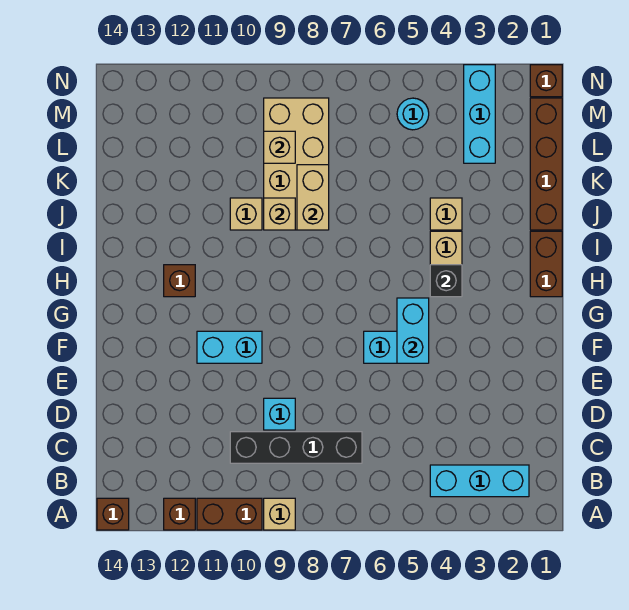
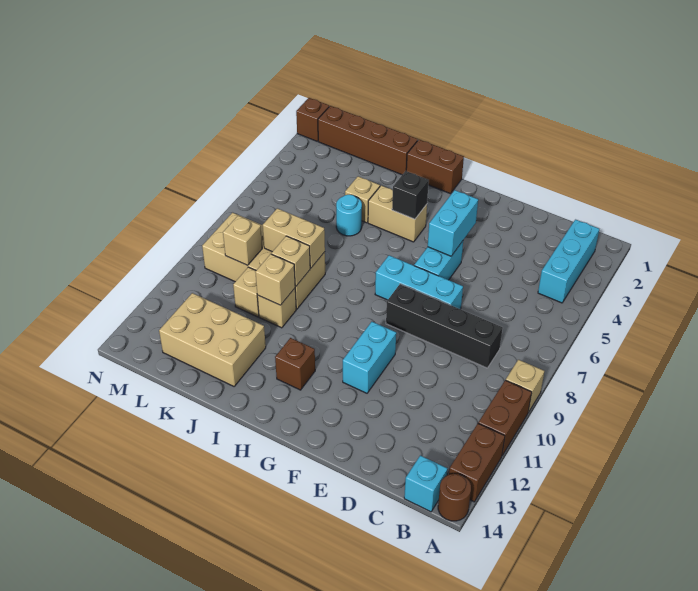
brown brick A12 level 1 -> brown brick A12:A13 level 1
brown brick A14 level 1 -> brown round brick A14 level 1
black brick C7:C10 level 1 -> black brick C8:F8 level 1
cyan brick D9 level 1 -> cyan brick B14 level 1
cyan brick F5:G5 level 2 -> cyan brick F4:F5 level 2
none -> tan brick J10 level 2
none -> tan brick J12:L13 level 1
none -> tan brick K10 level 1
cyan brick L3:N3 level 1 -> cyan brick E7:G7 level 1
cyan round brick M5 level 1 -> cyan round brick J5 level 1

